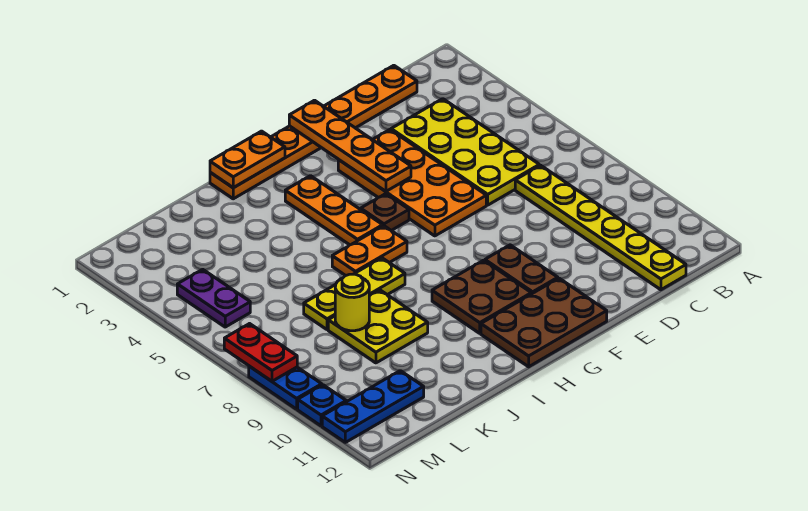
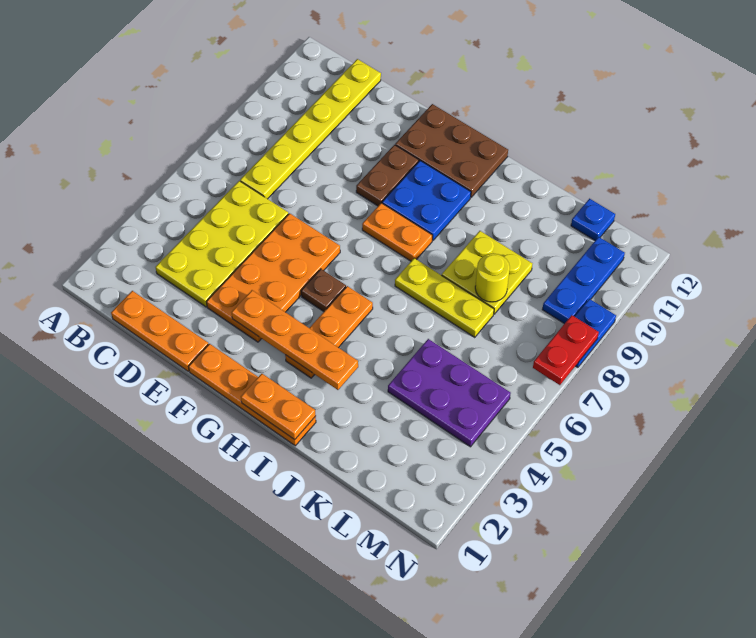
orange plate F1:F4 level 2 -> orange plate F3:I3 level 2
brown plate G9:H10 level 1 -> blue plate G9:H10 level 1
orange plate H6:I6 level 1 -> orange plate G8:H8 level 1
blue plate L11:N11 level 1 -> blue plate M9:M11 level 1
purple plate M4:M5 level 1 -> purple plate K4:M5 level 1
blue plate N10 level 1 -> blue plate L12 level 1

